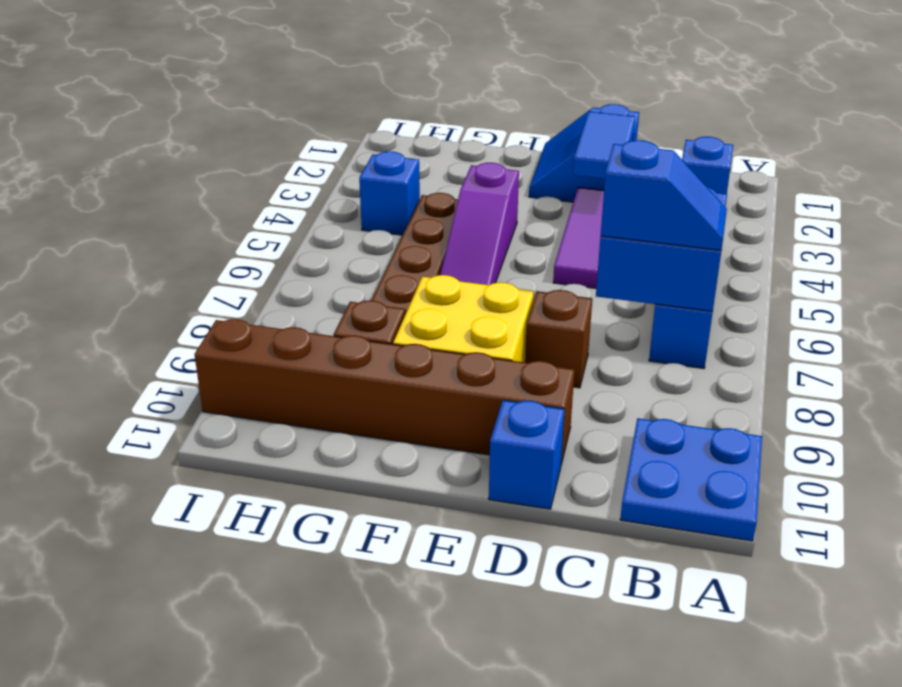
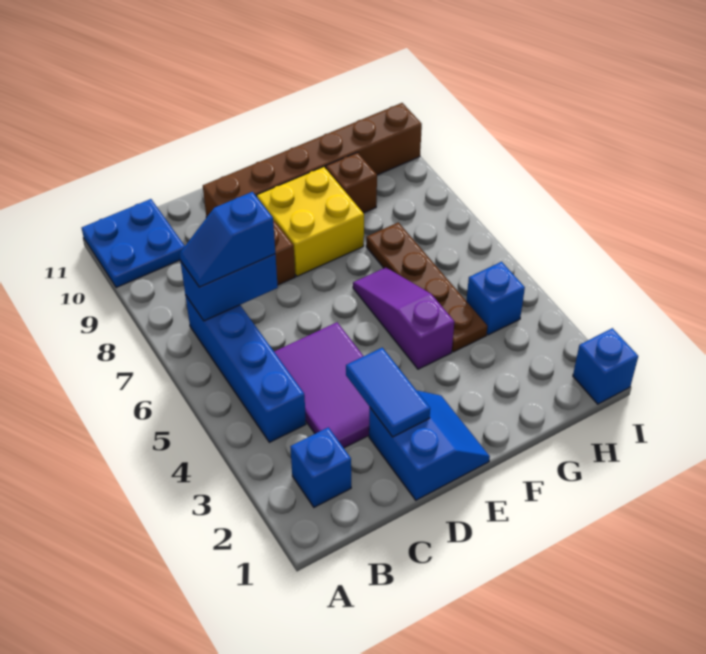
blue brick D11 level 1 -> blue brick I1 level 1

